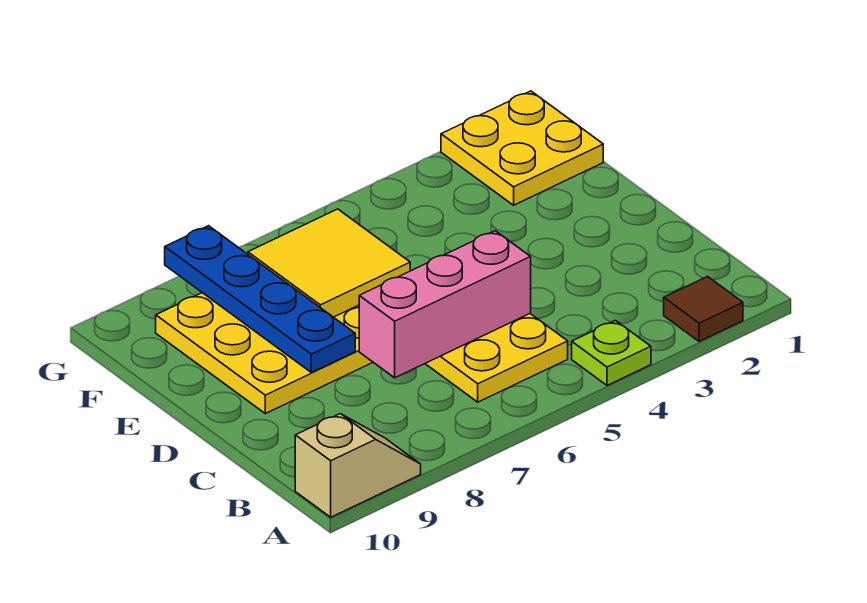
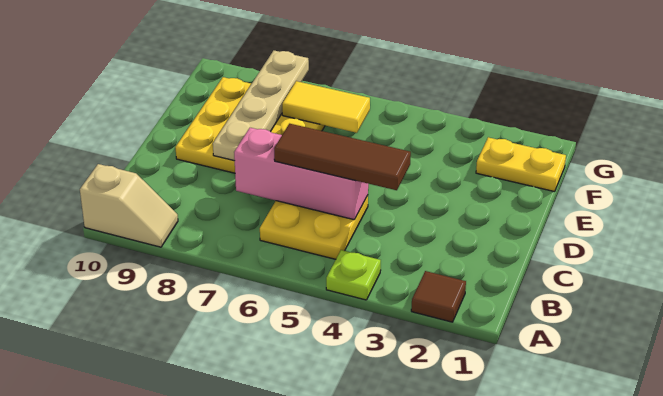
none -> brown tile C4:C6 level 3
blue plate D8:G8 level 2 -> tan plate D8:G8 level 2
yellow tile E6:F7 level 2 -> yellow tile F6:F7 level 2
yellow plate F1:G2 level 1 -> yellow plate F1:F2 level 1

